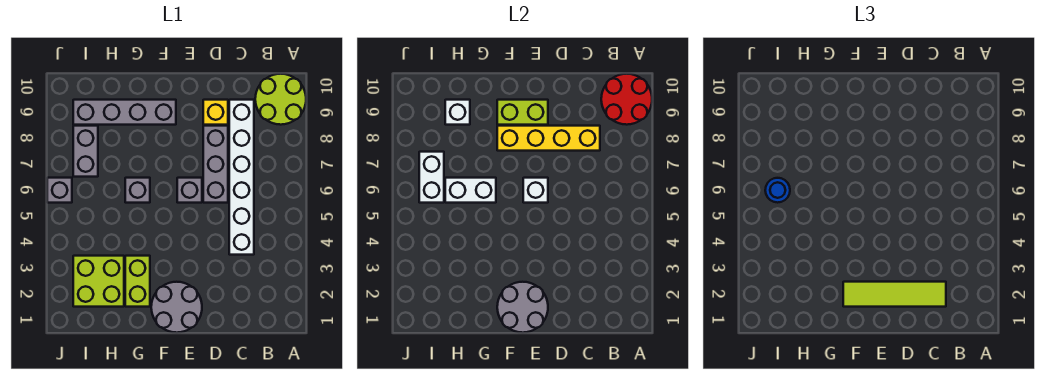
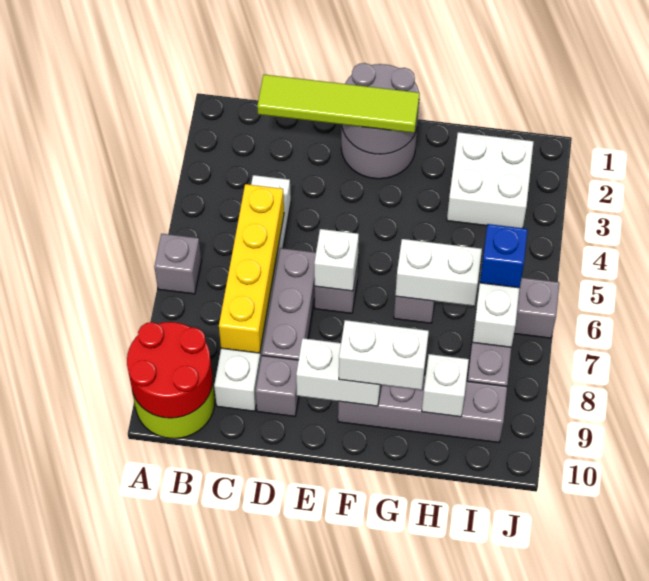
none -> grey brick A6 level 1
yellow brick C8:F8 level 2 -> yellow brick C5:C8 level 2
yellow brick D9 level 1 -> grey brick D9 level 1
lime brick E9:F9 level 2 -> white brick E9:F9 level 2
none -> white brick F9:G9 level 3
lime brick G2:G3 level 1 -> none
lime brick H2:I3 level 1 -> white brick H2:I3 level 1
blue round brick I6 level 3 -> blue brick I6 level 3

